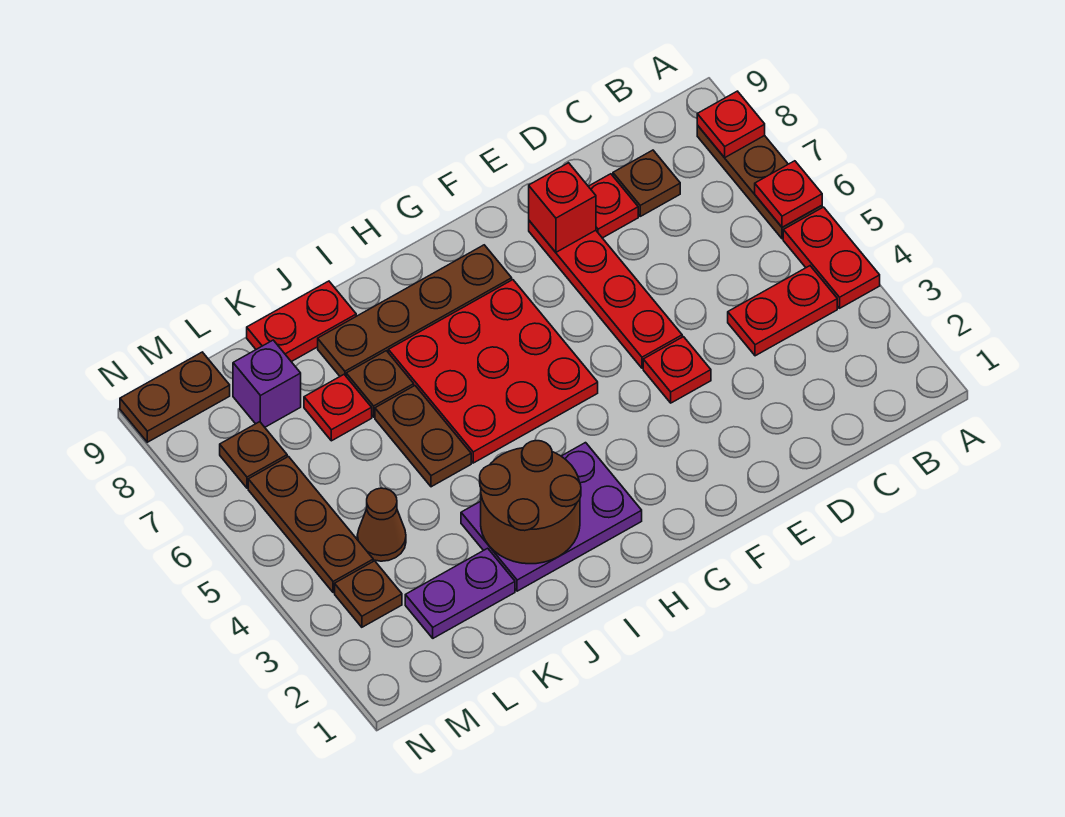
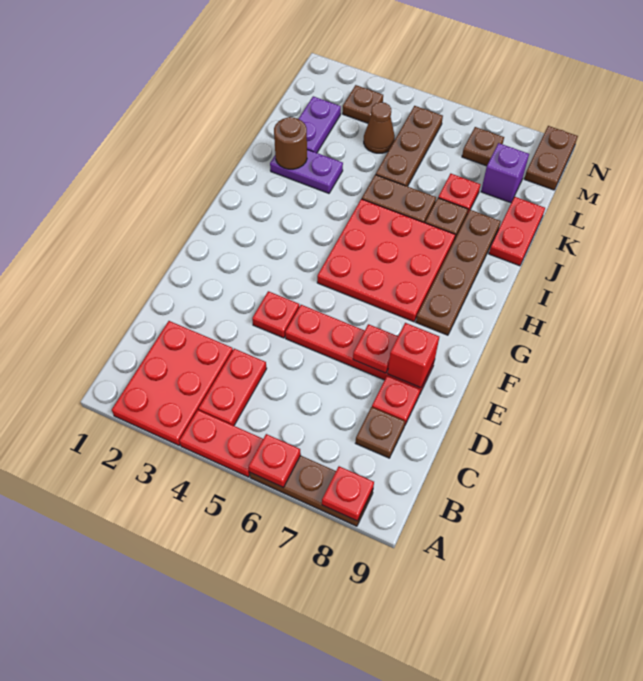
none -> red plate A2:C3 level 1
none -> red plate E7 level 2
purple plate H2:J3 level 1 -> purple plate J2:J3 level 1
brown round brick I2:J3 level 2 -> brown round brick J2 level 2
brown plate M4:M6 level 1 -> brown plate K5:M5 level 1

